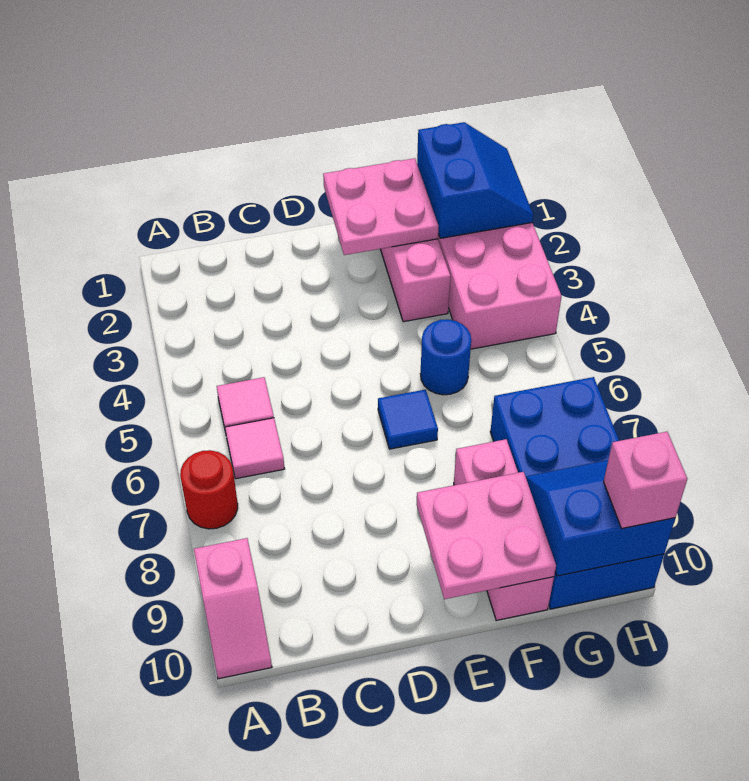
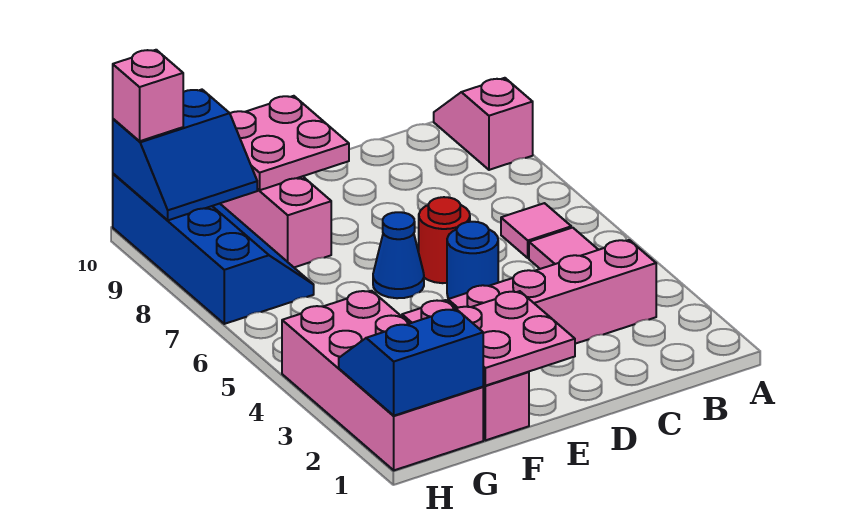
red round brick A7 level 1 -> red round brick D6 level 1
none -> pink brick B3:E3 level 1
blue tile E6 level 1 -> blue cone E6 level 1
blue round brick F5 level 1 -> blue round brick D5 level 1
blue slope G1:H2 level 2 top G -> blue slope G1:H2 level 2 top 1
blue brick G7:H10 level 1 -> blue slope G7:H10 level 1 top H

